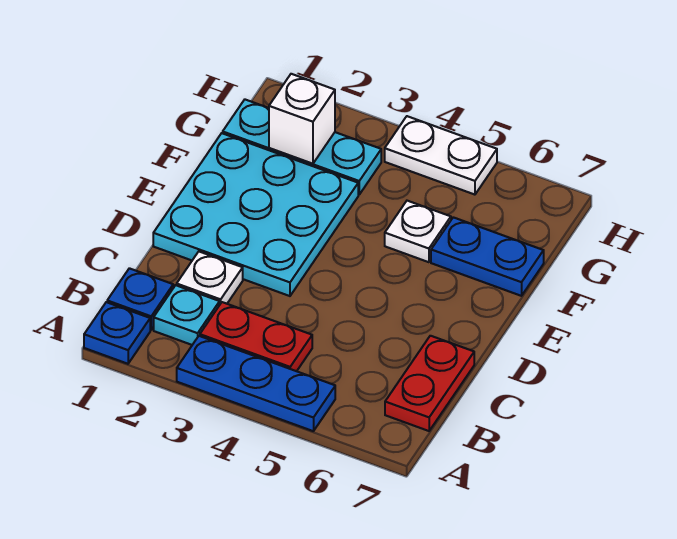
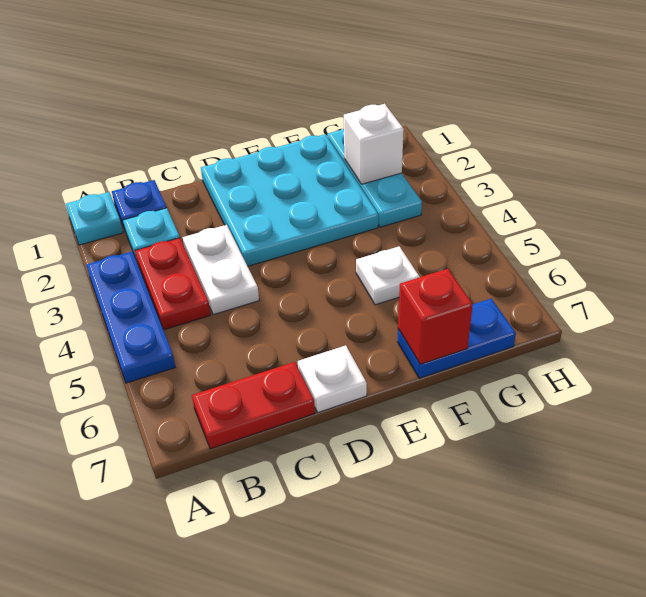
blue plate A1 level 1 -> cyan plate A1 level 1
white plate C2 level 1 -> white plate D7 level 1
blue plate F6:F7 level 1 -> blue plate F7:G7 level 1
none -> red brick F7 level 2
white plate H4:H5 level 1 -> white plate C3:C4 level 1

